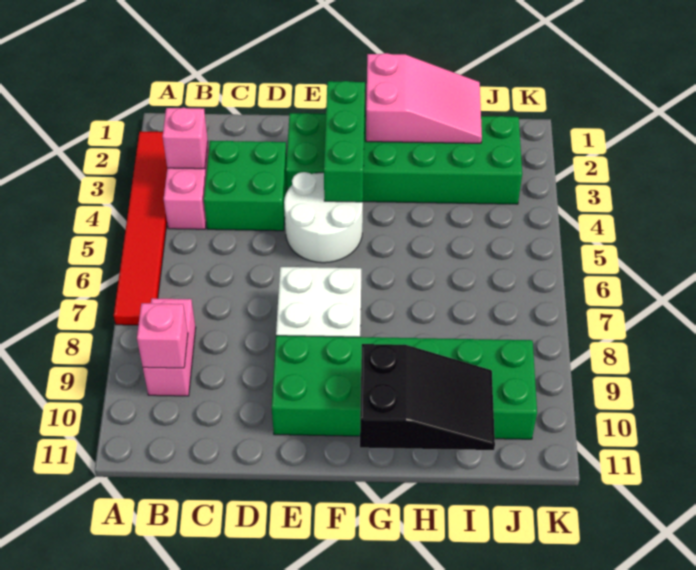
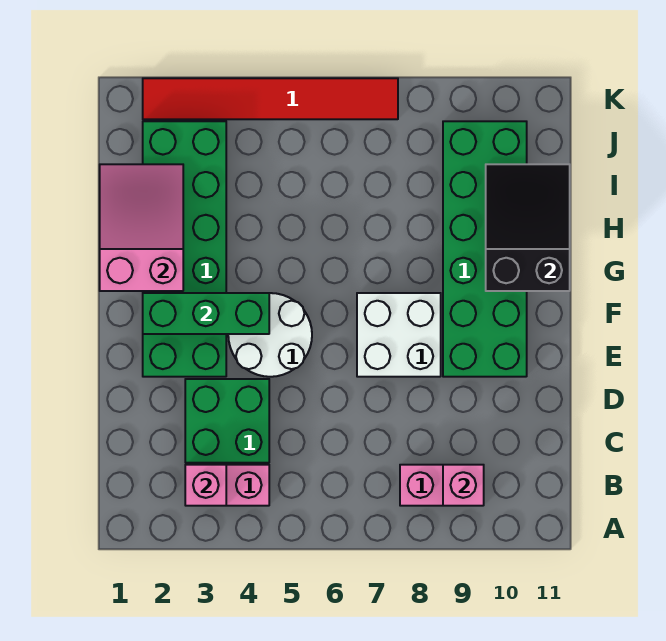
red tile A2:A7 level 1 -> red tile K2:K7 level 1

